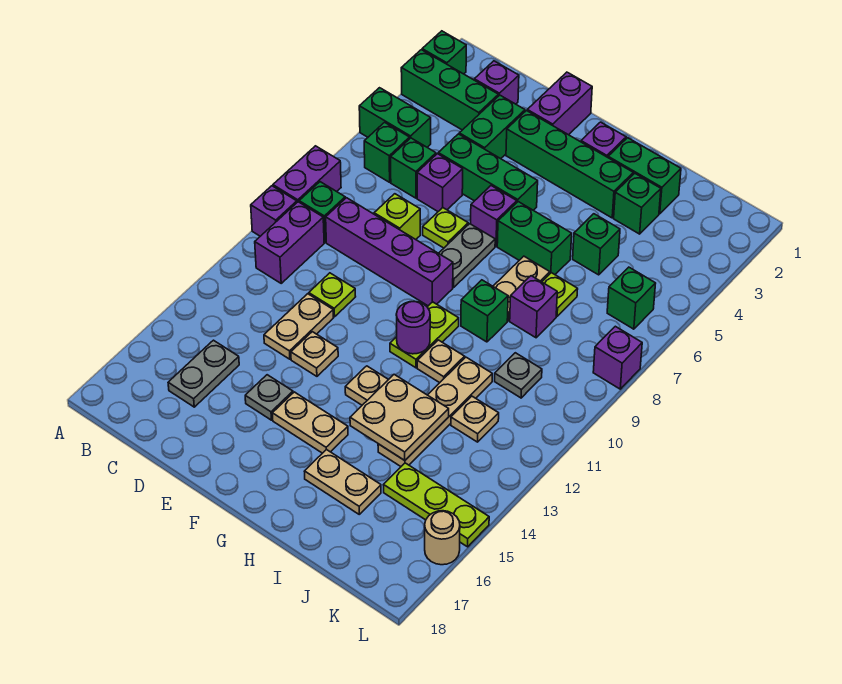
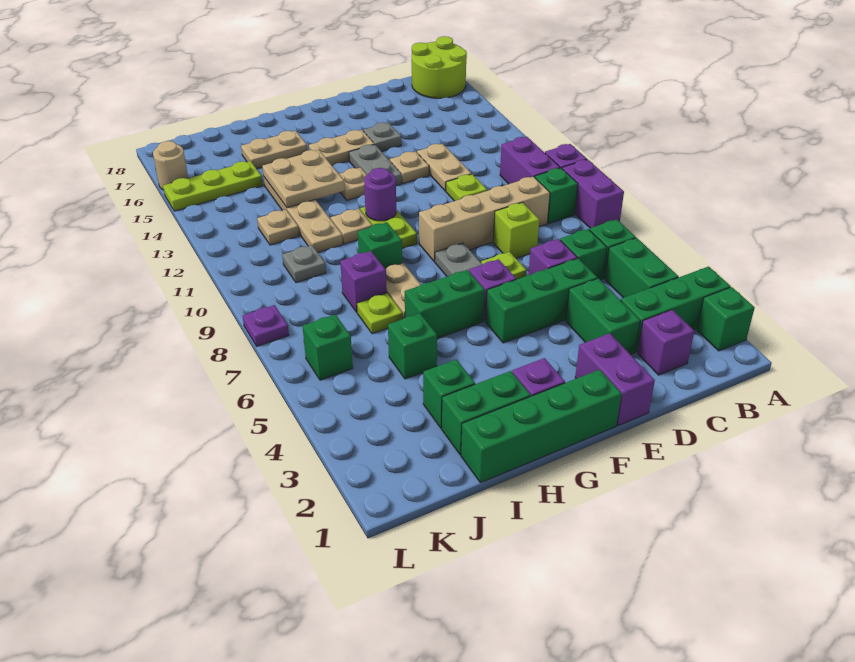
green brick A5:B5 level 1 -> green brick B4:B5 level 1
none -> lime round brick A17:B18 level 1
purple brick C9:F9 level 1 -> tan brick C9:F9 level 1
grey plate C15:C16 level 1 -> grey plate F13:F14 level 1
green brick E3:H3 level 1 -> green brick F1:I1 level 1
purple brick L8 level 1 -> purple plate L8 level 1

